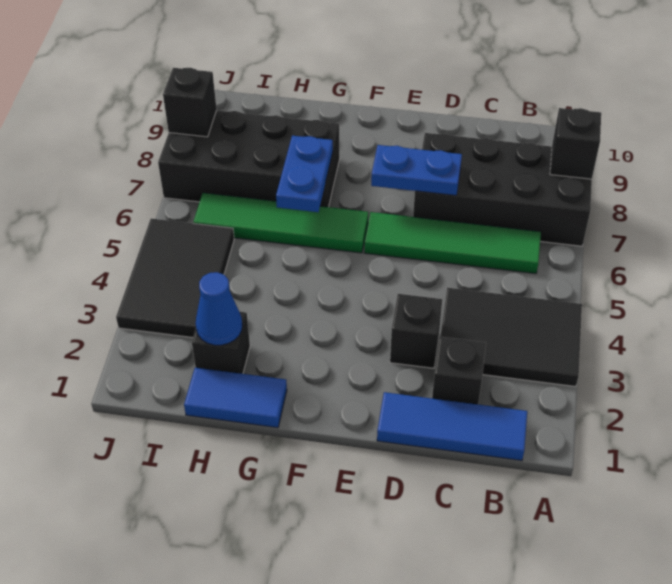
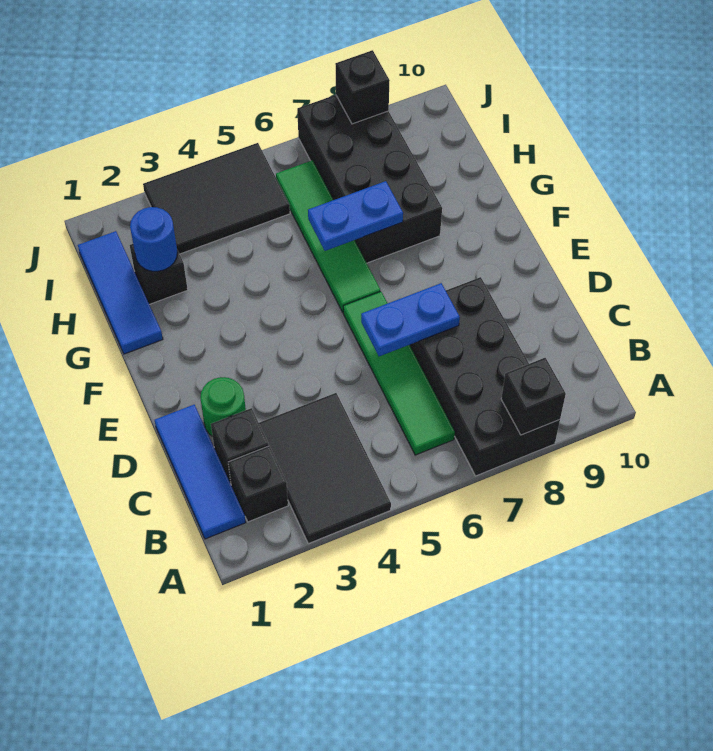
none -> green round brick D2 level 1
black brick D3 level 1 -> black brick B2 level 1
blue plate D7:E7 level 2 -> blue plate D6:D7 level 2
blue tile G1:H1 level 1 -> blue tile G1:I1 level 1
blue cone H2 level 2 -> blue round brick H2 level 2

